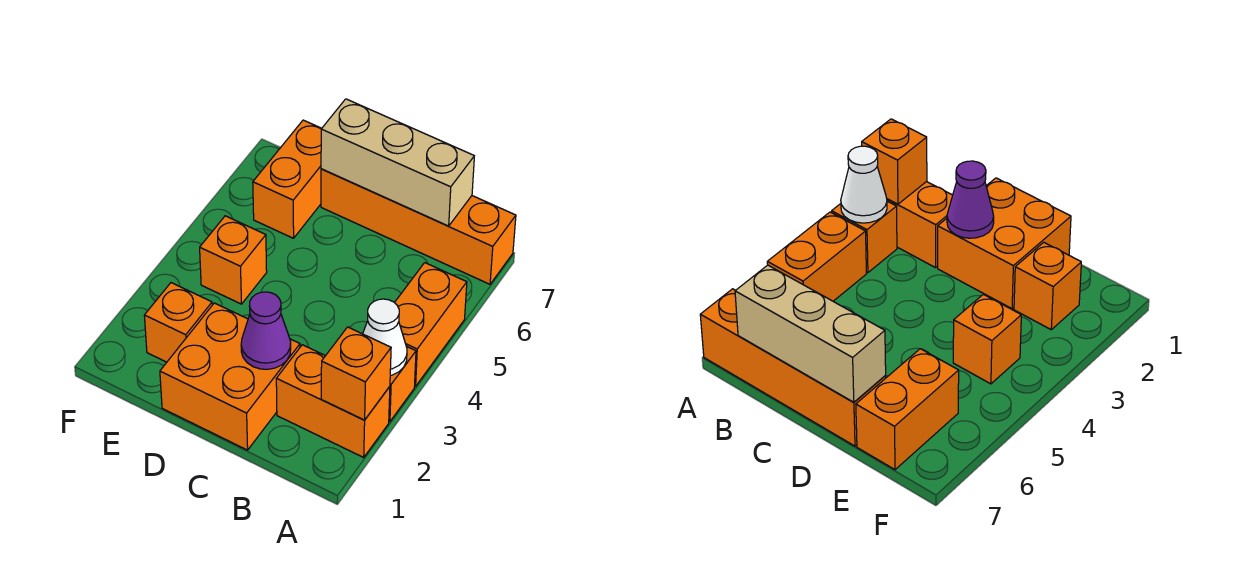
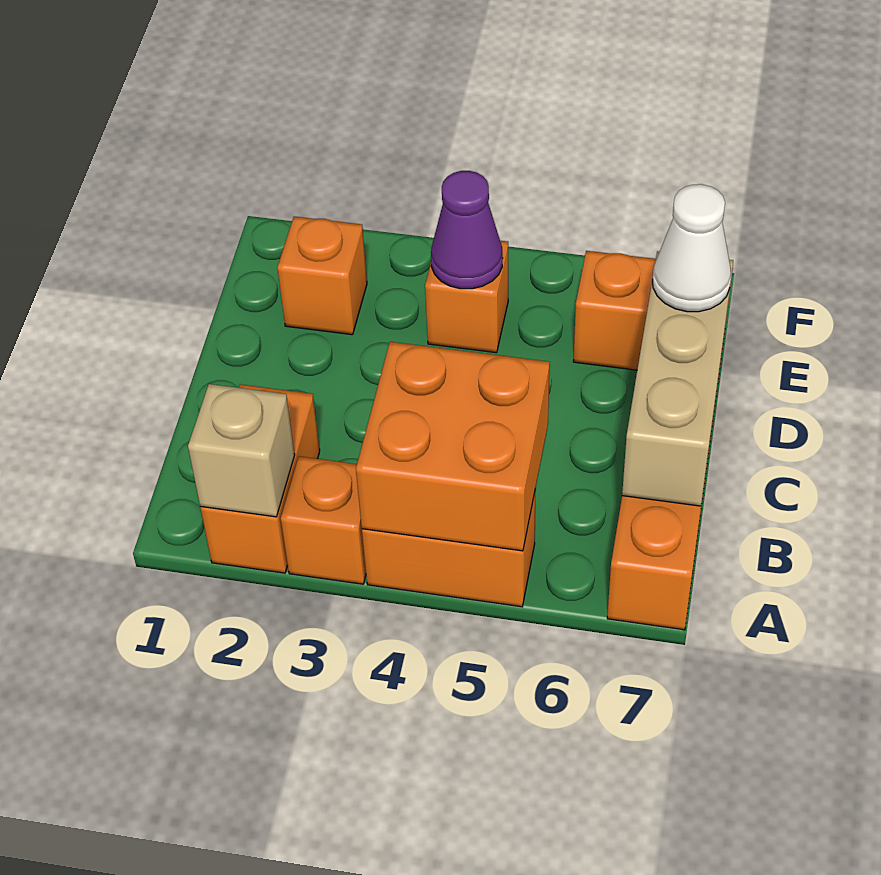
orange brick A2 level 2 -> tan brick A2 level 2
white cone A3 level 2 -> white cone D7 level 3
orange brick C1:D2 level 1 -> orange brick A4:B5 level 2
purple cone C2 level 2 -> purple cone E4 level 2

